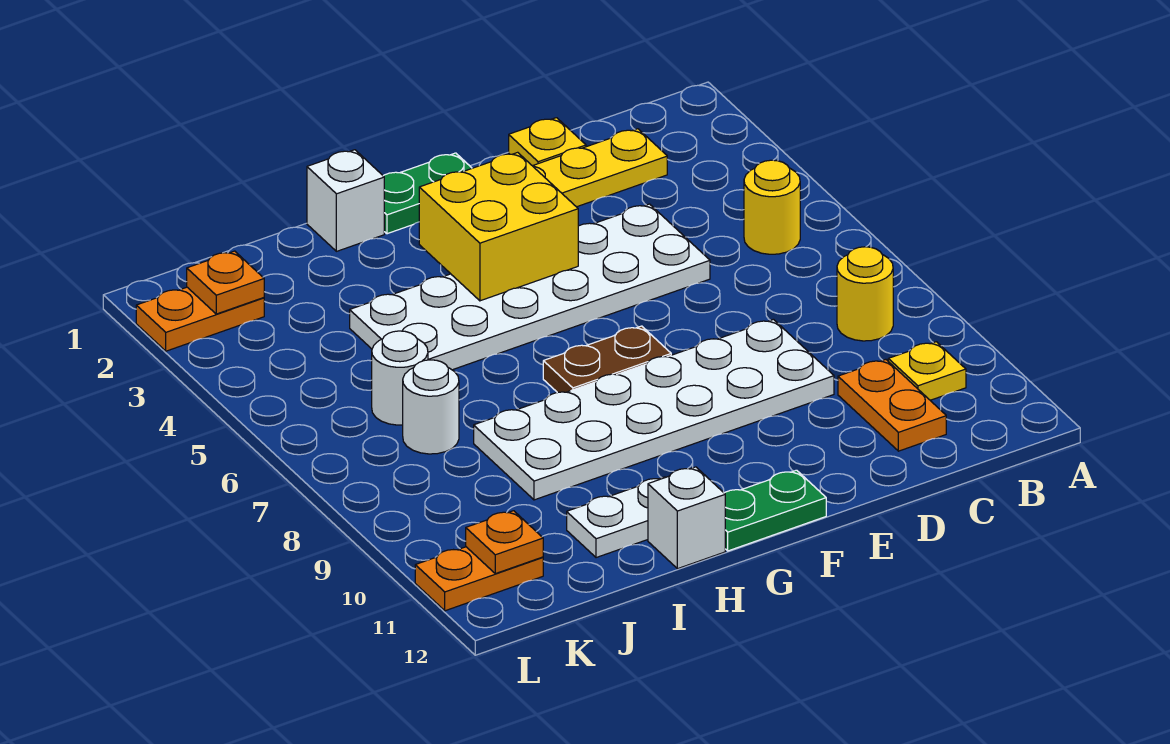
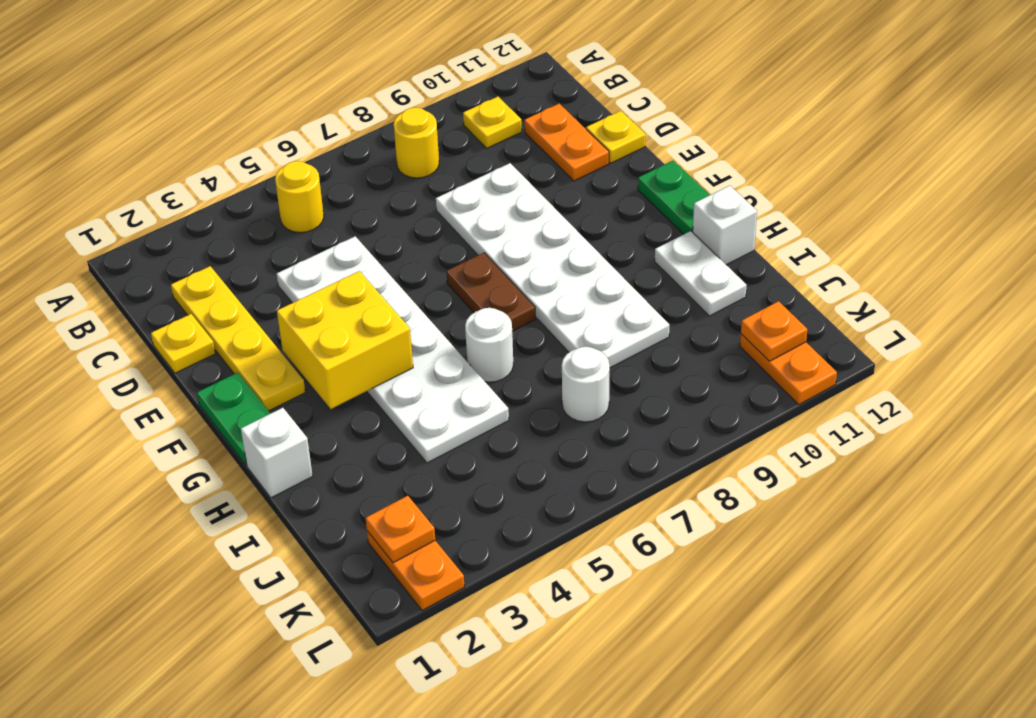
orange plate C10:C11 level 1 -> orange plate C11:D11 level 1
none -> yellow plate D12 level 1
white round brick J6 level 1 -> white round brick H6 level 1

